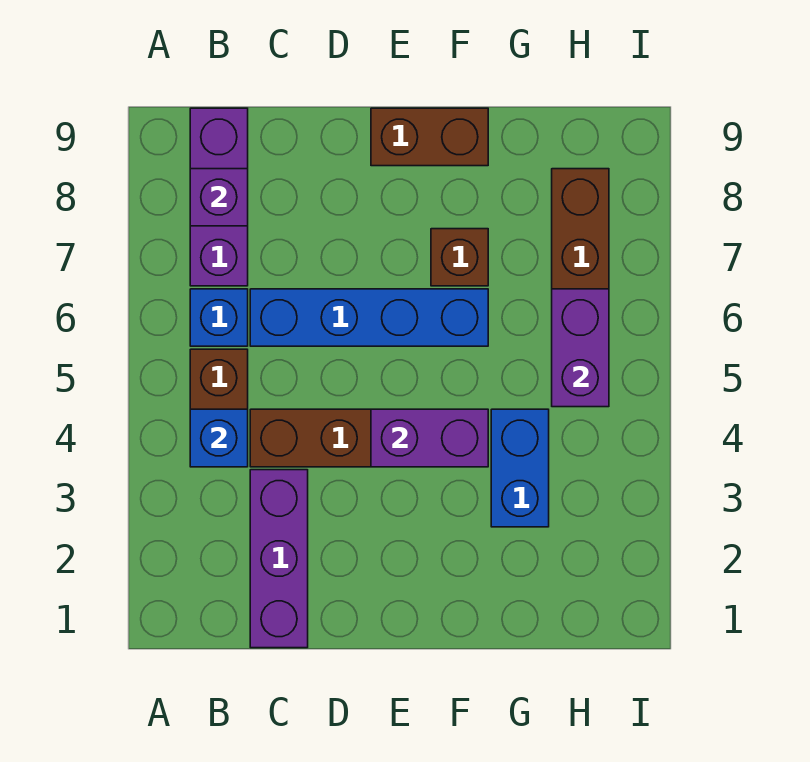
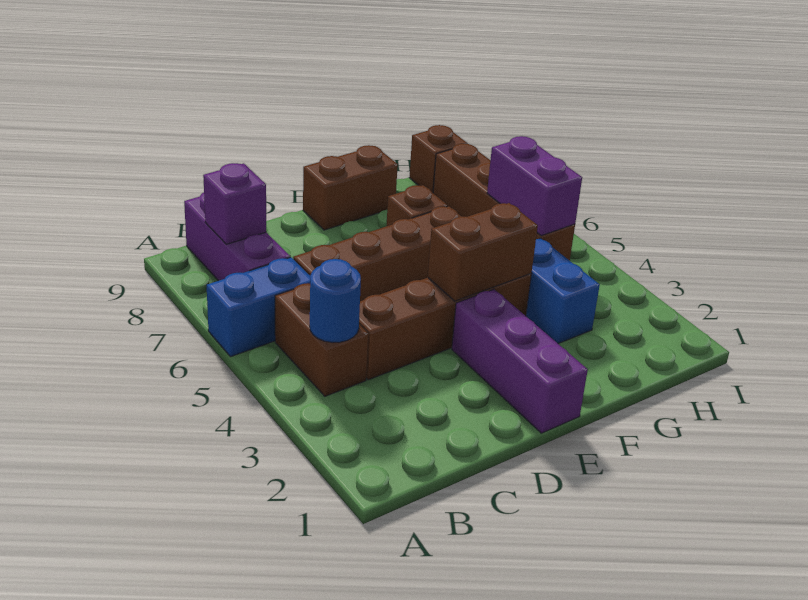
blue brick B4 level 2 -> blue round brick B4 level 2
blue brick B6 level 1 -> blue brick A6:B6 level 1
purple brick C1:C3 level 1 -> purple brick E1:E3 level 1
blue brick C6:F6 level 1 -> brown brick C6:F6 level 1
purple brick E4:F4 level 2 -> brown brick E4:F4 level 2
none -> brown brick H9 level 1

